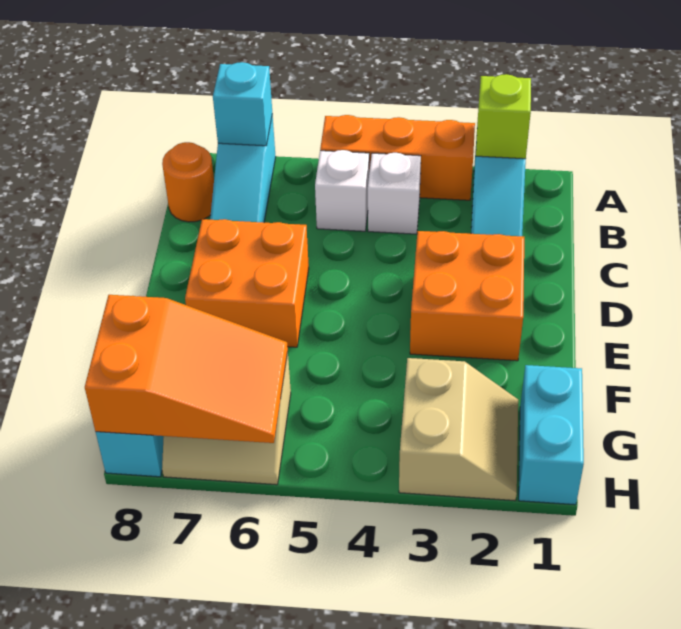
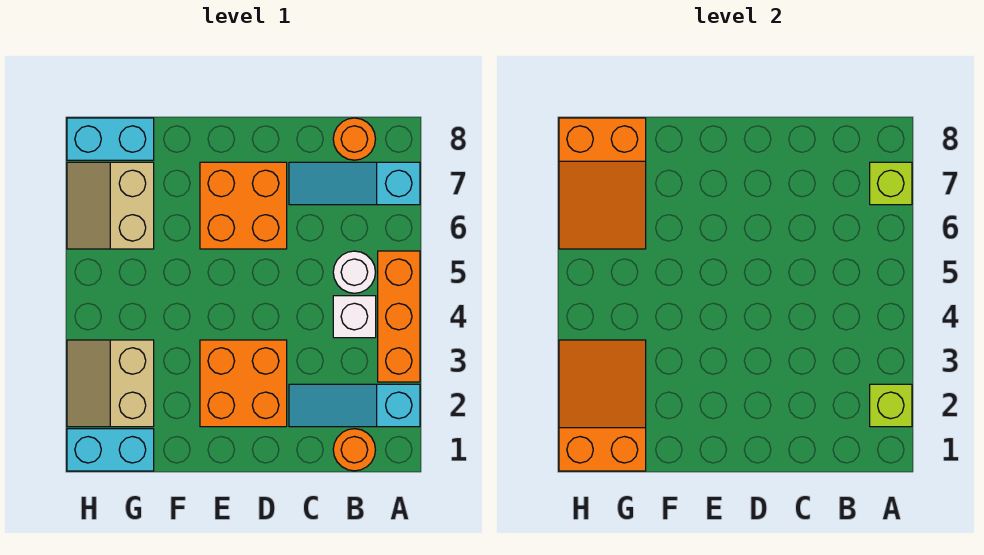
cyan brick A7 level 2 -> lime brick A7 level 2
none -> orange round brick B1 level 1
white brick B5 level 1 -> white round brick B5 level 1
none -> orange slope G1:H3 level 2 top 1
tan slope G2:H3 level 1 top 3 -> tan slope G2:H3 level 1 top G

